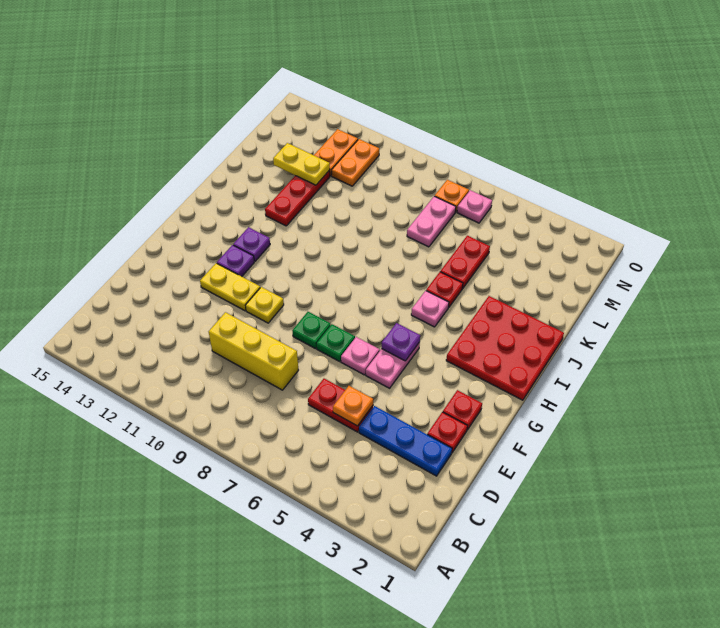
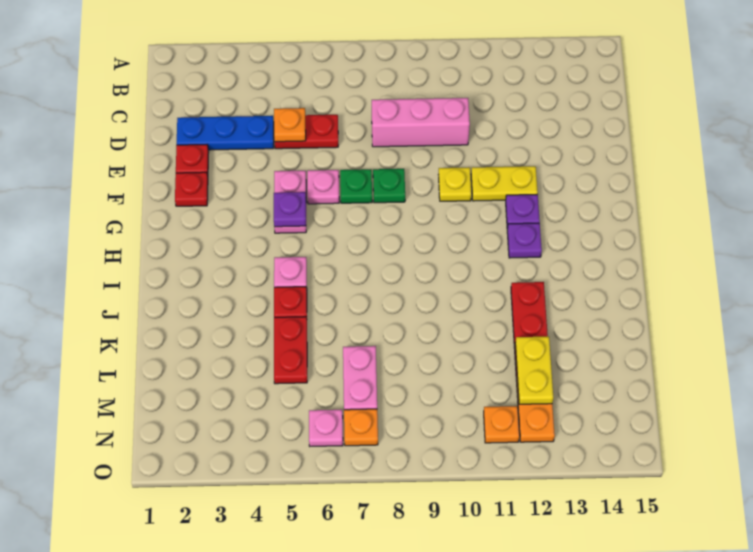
yellow brick D8:D10 level 1 -> pink brick D8:D10 level 1
red plate H1:J3 level 1 -> none
yellow plate L12:L13 level 2 -> yellow plate L12:M12 level 2
orange plate M11:N11 level 1 -> orange plate N11 level 1

